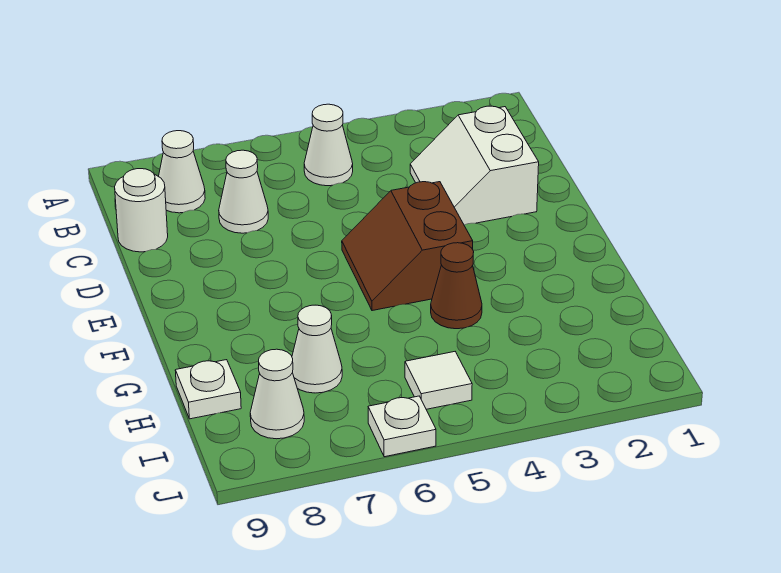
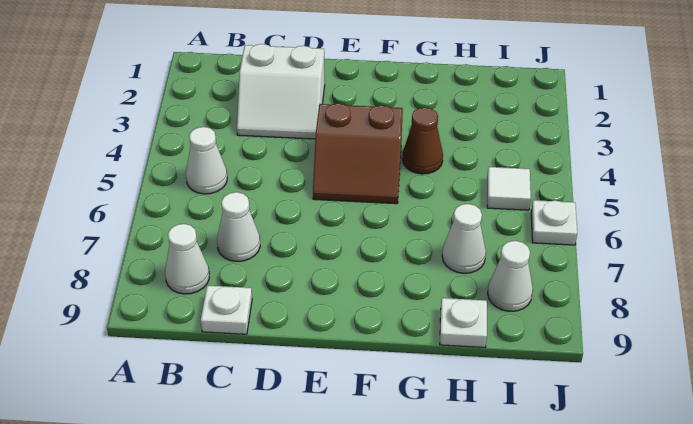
white round brick C9 level 1 -> white plate C9 level 1

